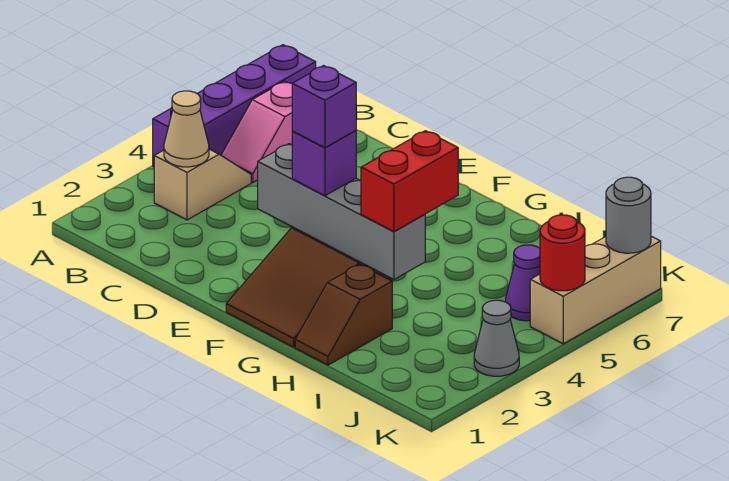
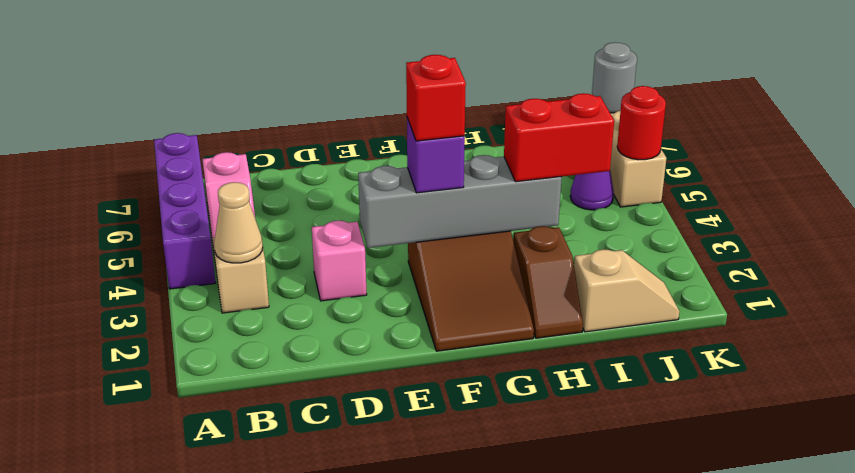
none -> pink brick D3 level 1
purple brick F3 level 4 -> red brick F3 level 4
red brick H3:H4 level 3 -> red brick H3:I3 level 3
none -> tan slope I1:J1 level 1 top I
grey cone K3 level 1 -> none

